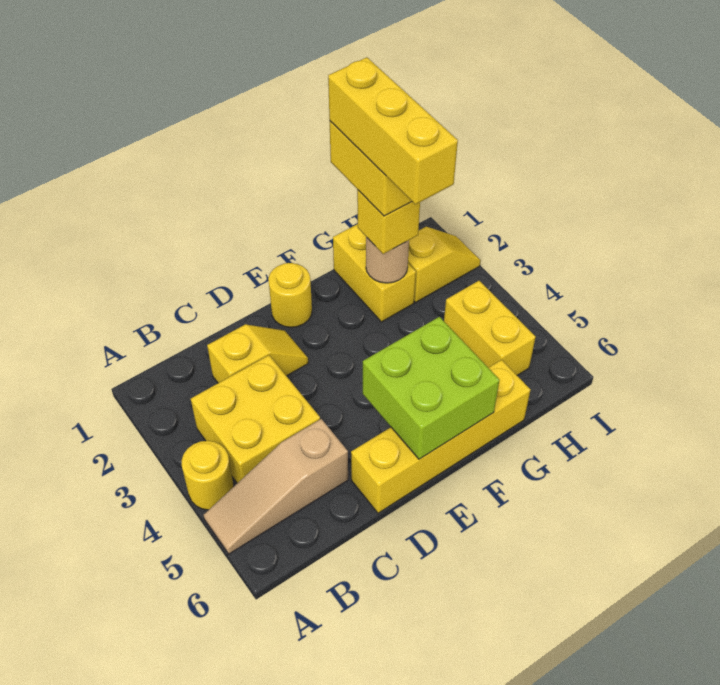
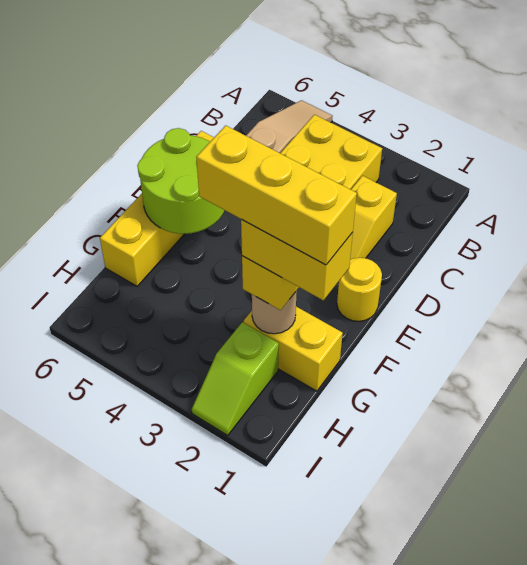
yellow round brick A4 level 1 -> none
lime brick E5:F6 level 2 -> lime round brick E5:F6 level 2
yellow slope H2:I2 level 1 top H -> lime slope H2:I2 level 1 top H
yellow brick H4:H5 level 1 -> none

